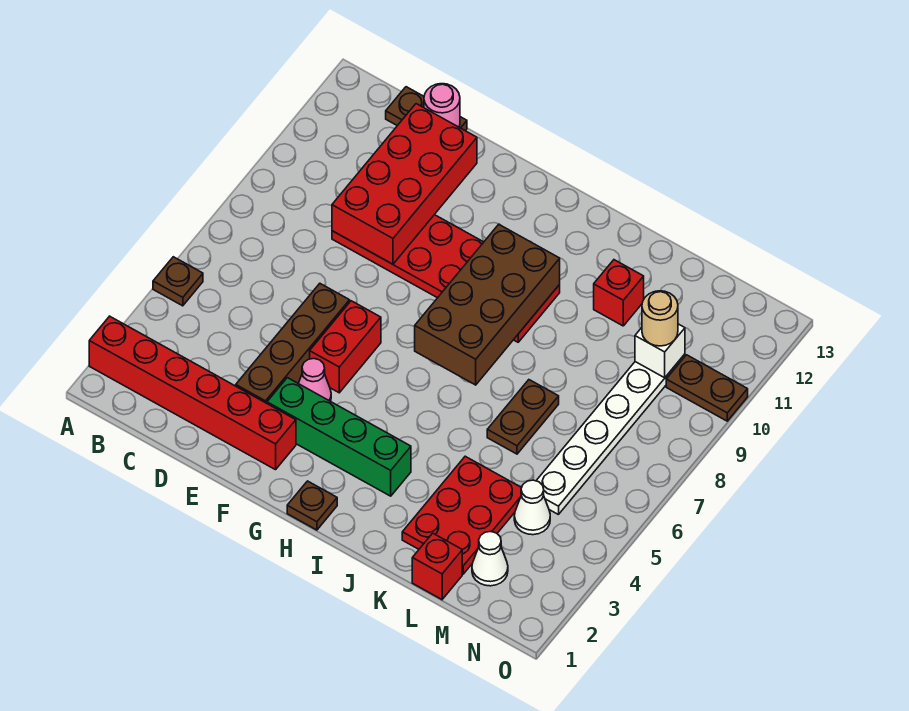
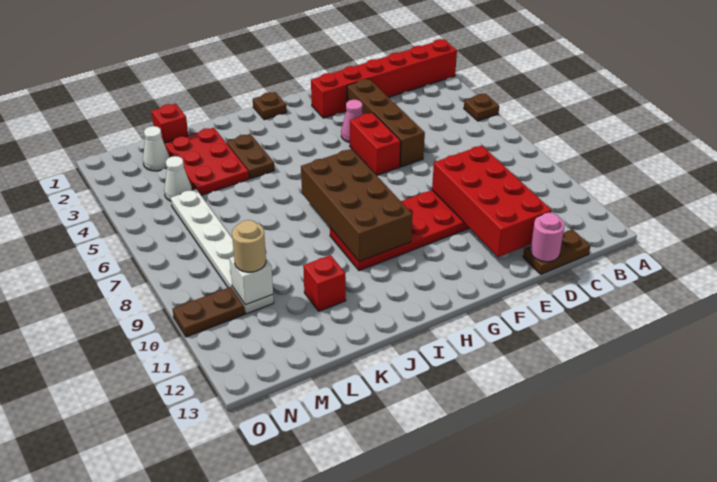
green brick F3:I3 level 1 -> none
brown plate K6:K7 level 1 -> brown plate J3:J4 level 1

